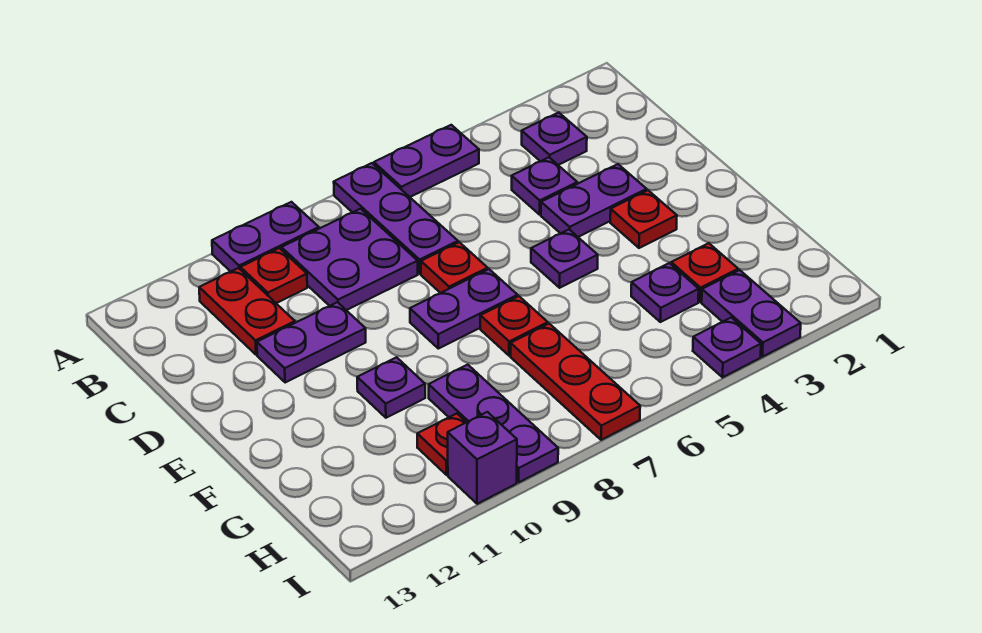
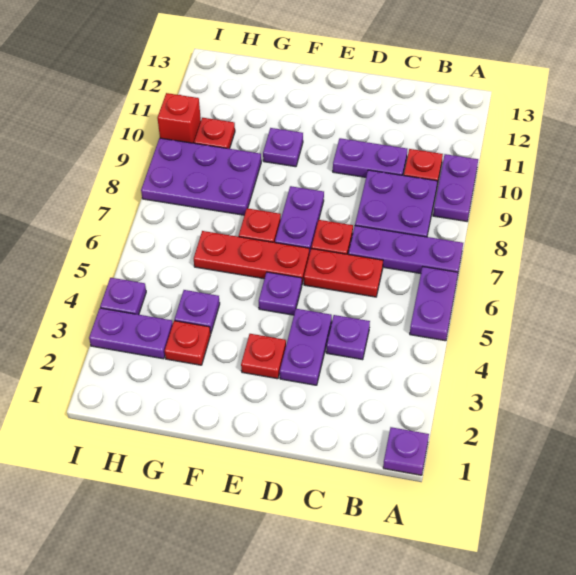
purple plate B3 level 1 -> purple plate A1 level 1
red plate B11:C11 level 1 -> red plate C6:D6 level 1
purple plate D10:D11 level 1 -> purple plate C10:D10 level 1
red plate G7:I7 level 1 -> red plate E6:G6 level 1
purple plate G9:I9 level 1 -> purple plate G8:I9 level 1
purple brick I10 level 1 -> red brick I10 level 1

